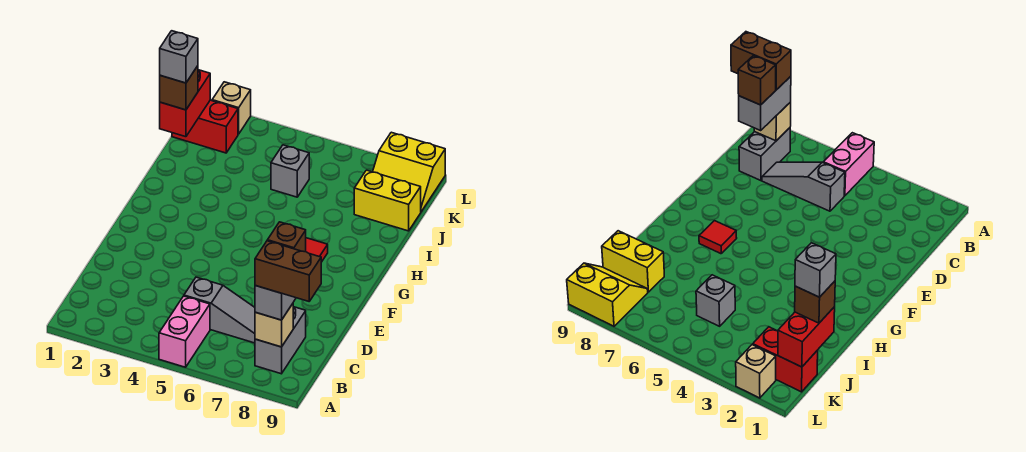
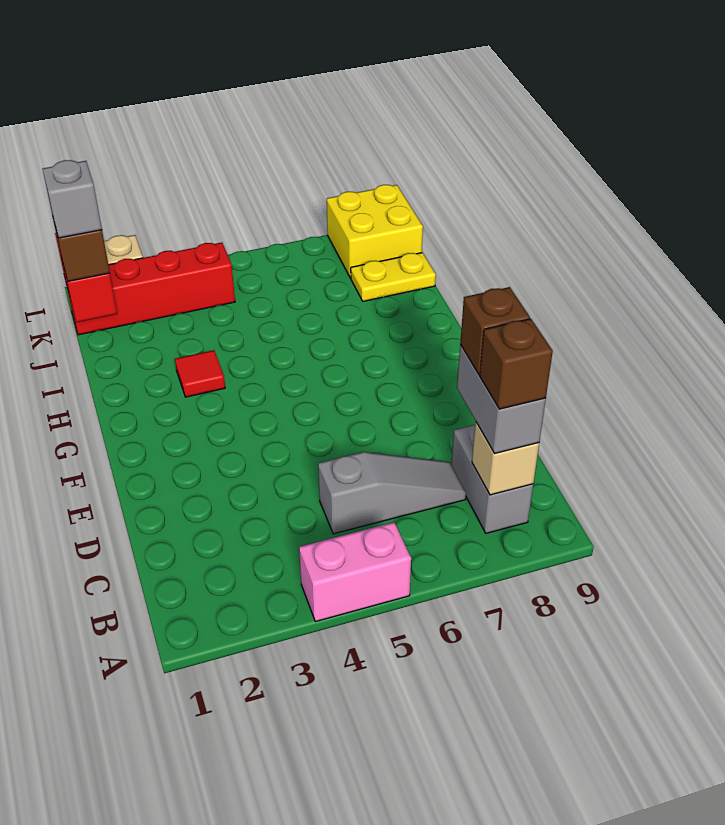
pink brick A5:B5 level 1 -> pink brick A4:A5 level 1
brown brick B8:B9 level 4 -> brown brick B8 level 4
red tile G7 level 1 -> red tile H3 level 1
grey brick J5 level 1 -> none
yellow brick J8:J9 level 1 -> yellow plate J8:J9 level 1
red brick K1:K2 level 1 -> red brick K1:K4 level 1
yellow slope K8:L9 level 1 top L -> yellow brick K8:L9 level 1

